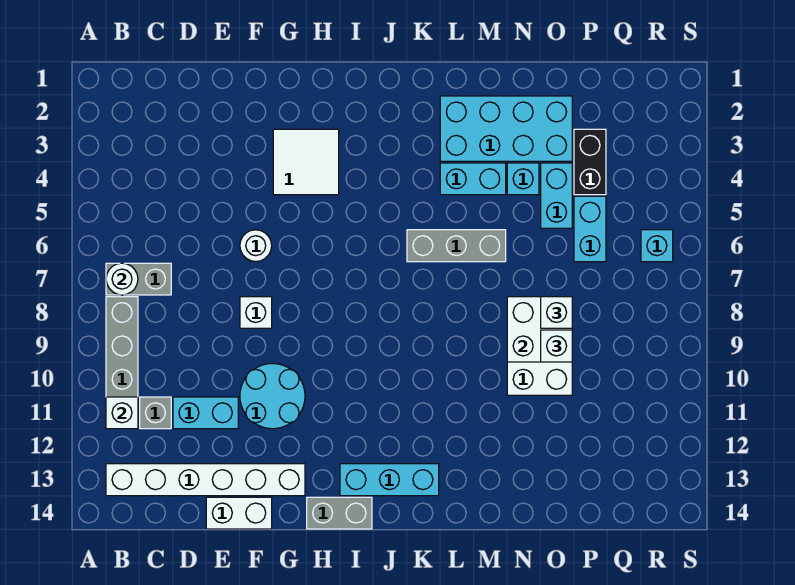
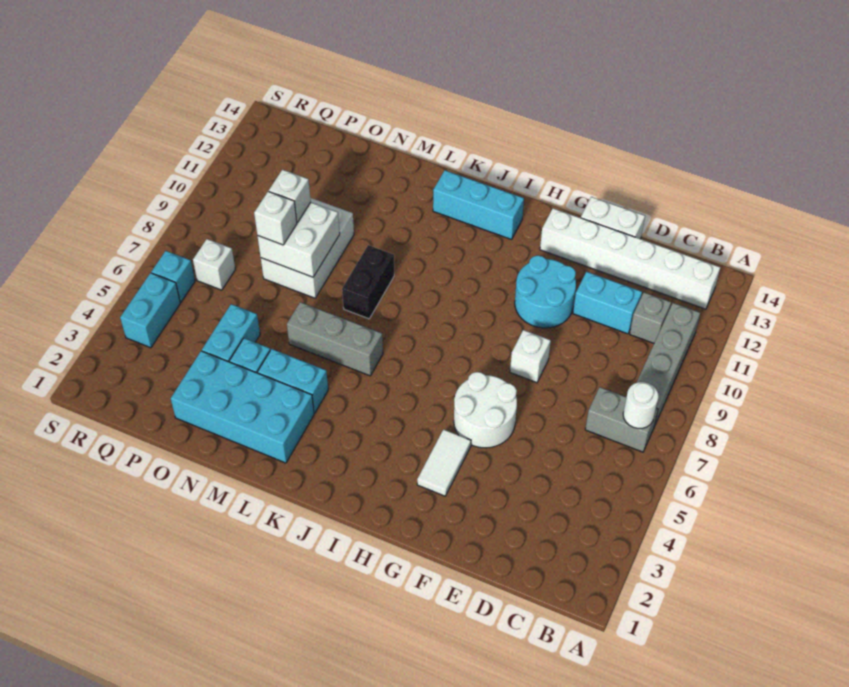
white brick B11 level 2 -> white brick Q7 level 1
white round brick F6 level 1 -> white round brick F5:G6 level 1
white tile G3:H4 level 1 -> white tile G3:G4 level 1
grey brick H14:I14 level 1 -> none
black brick P3:P4 level 1 -> black brick L8:L9 level 1
cyan brick P5:P6 level 1 -> cyan brick R4:R5 level 1

